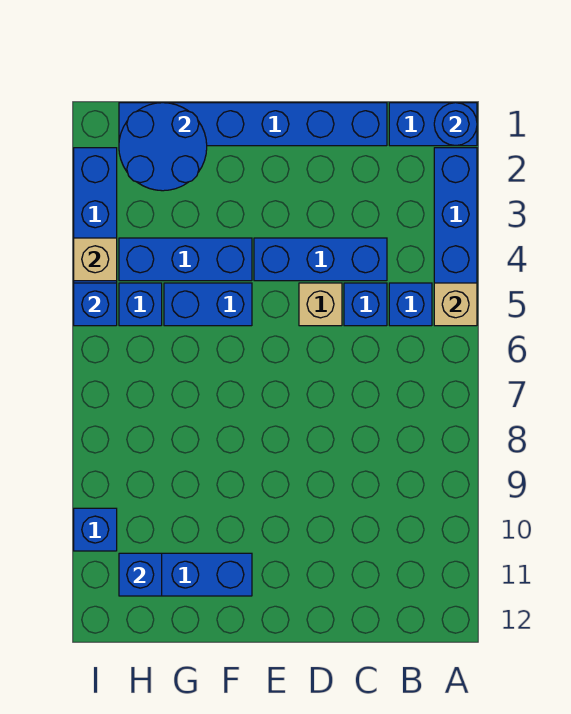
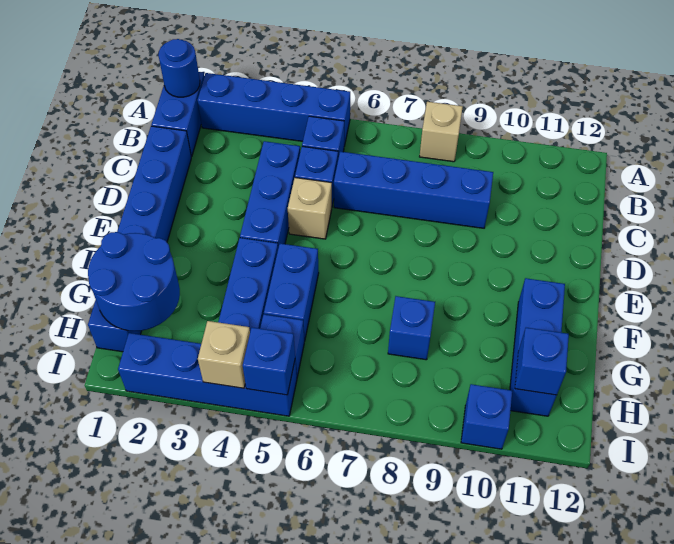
tan brick A5 level 2 -> tan brick A8 level 1
none -> blue brick C6:C9 level 1
none -> blue brick G8 level 1

